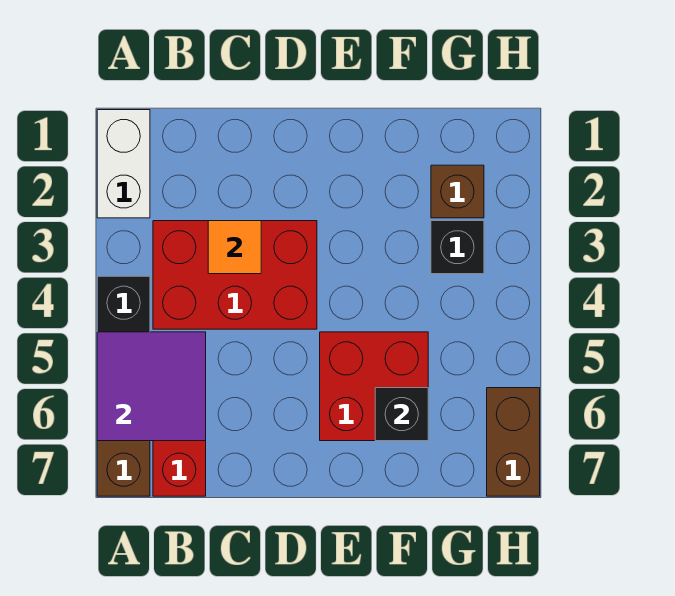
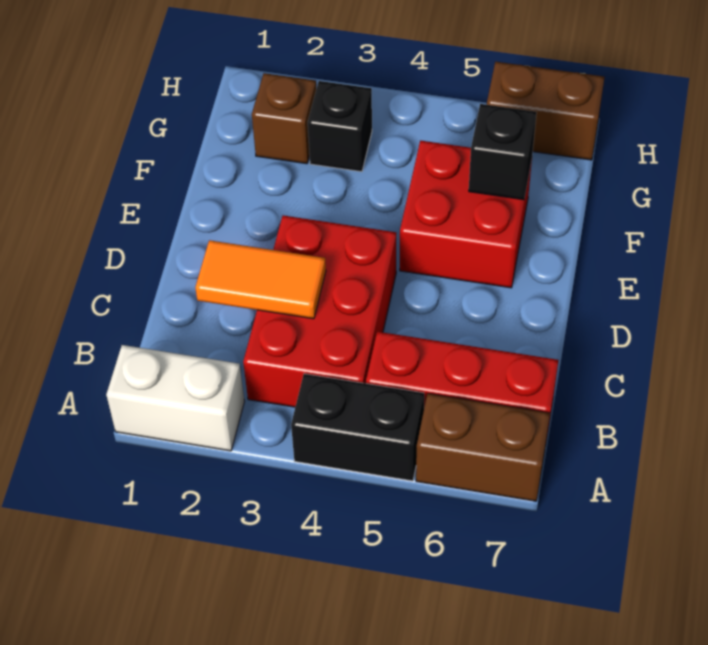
purple tile A5:B6 level 2 -> none
orange tile C3 level 2 -> orange tile C2:C3 level 2

